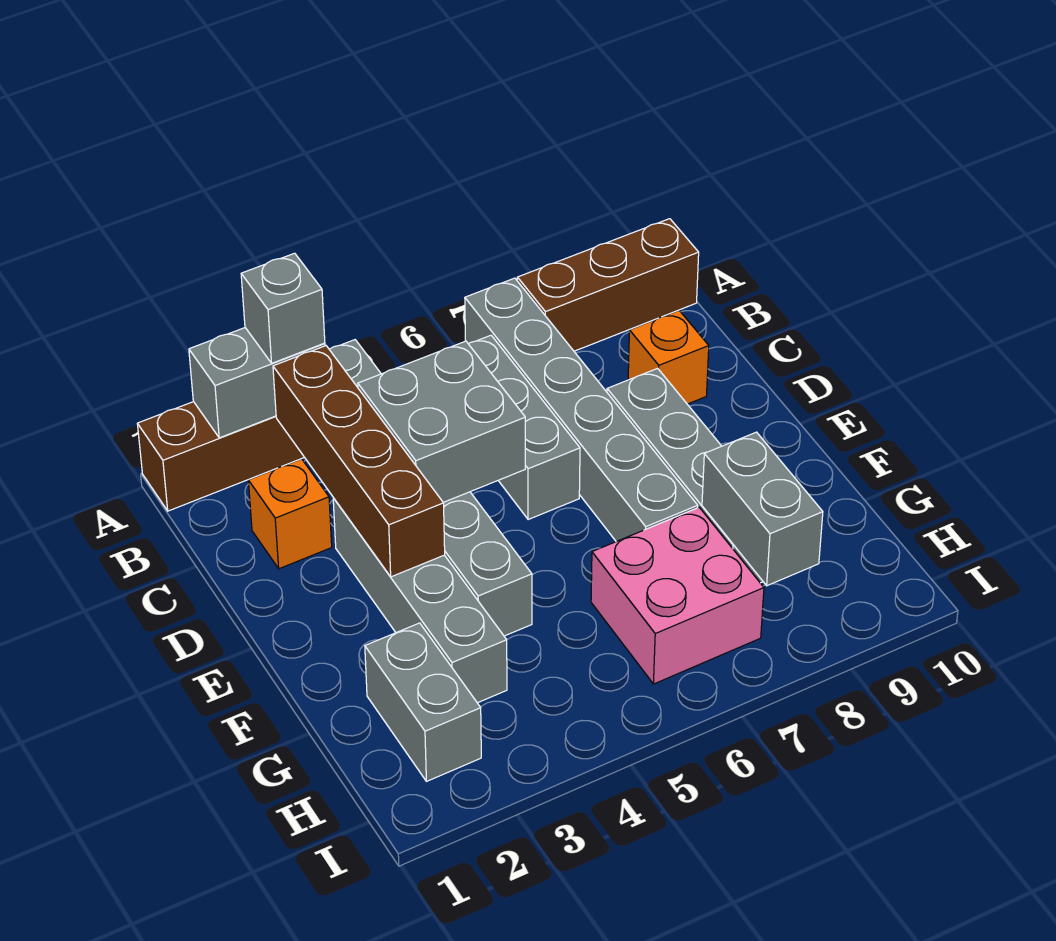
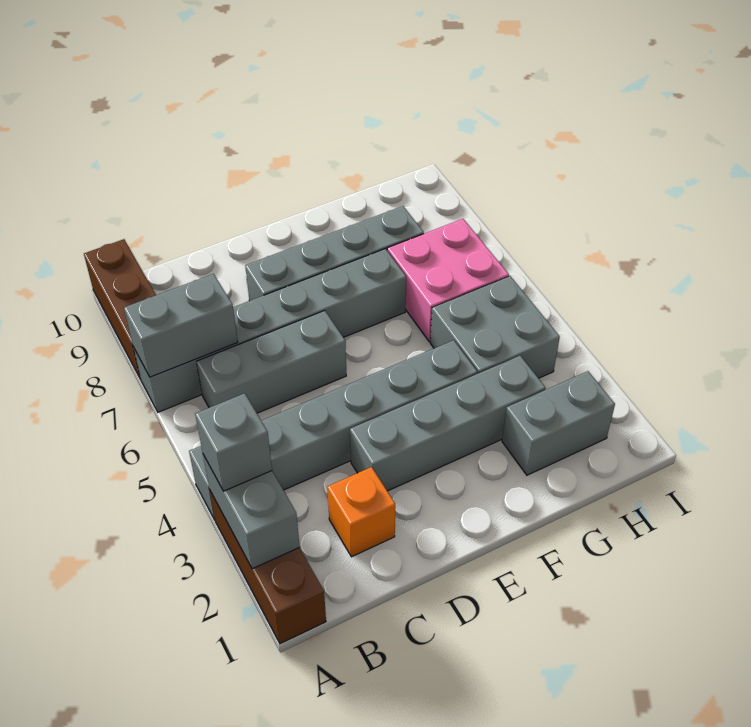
brown brick B3:E3 level 2 -> none
grey brick C4:D5 level 2 -> grey brick G4:H5 level 1
orange brick C9 level 1 -> none
grey brick G8:H8 level 2 -> grey brick A7:B7 level 2

